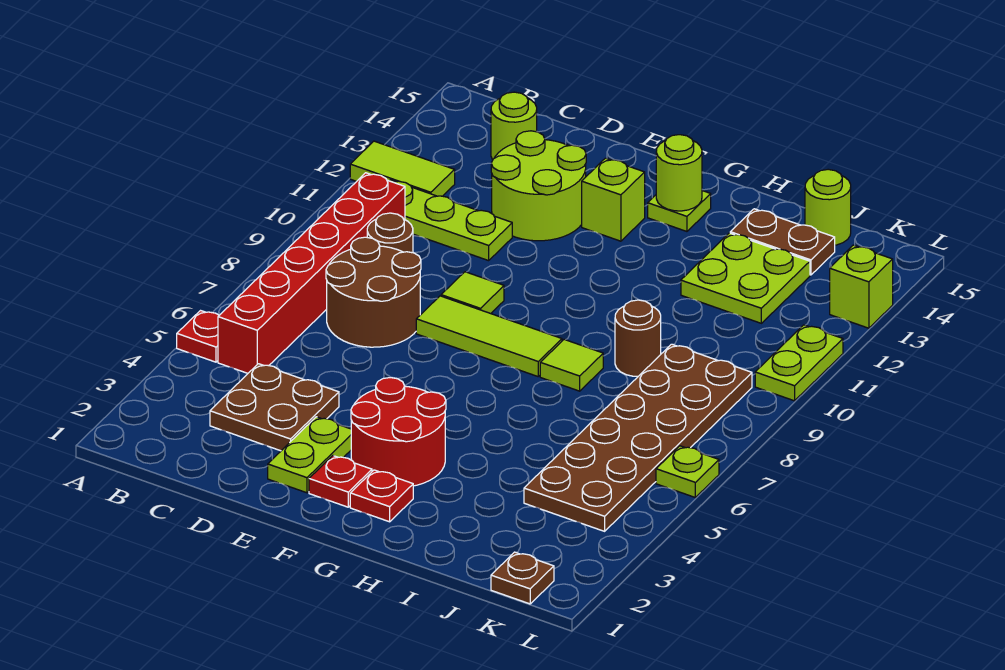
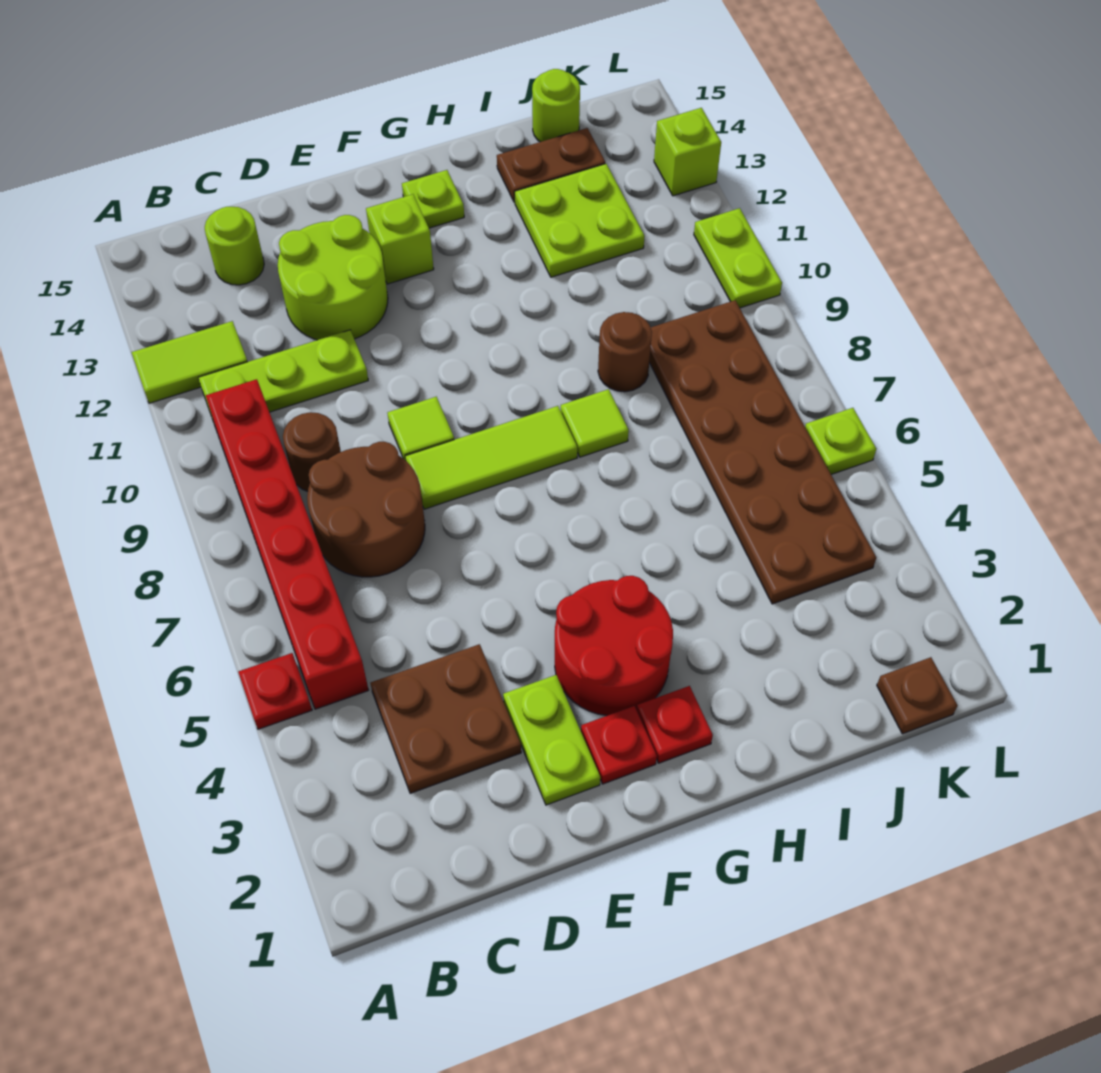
lime round brick G14 level 2 -> none

